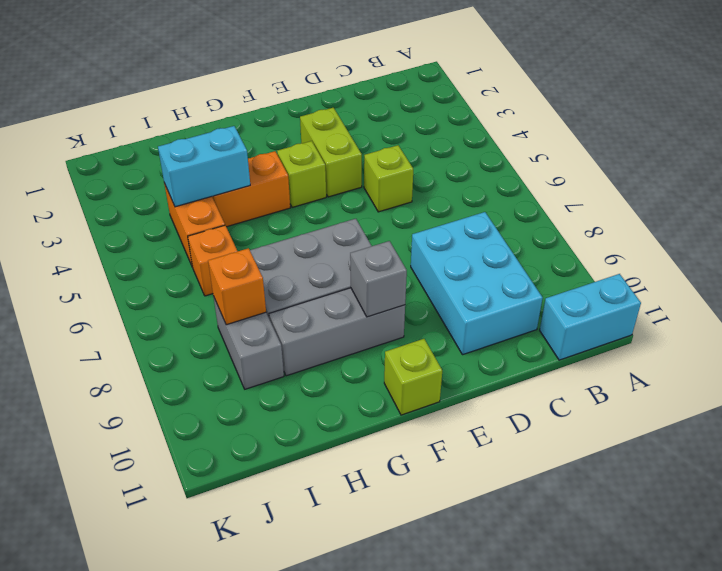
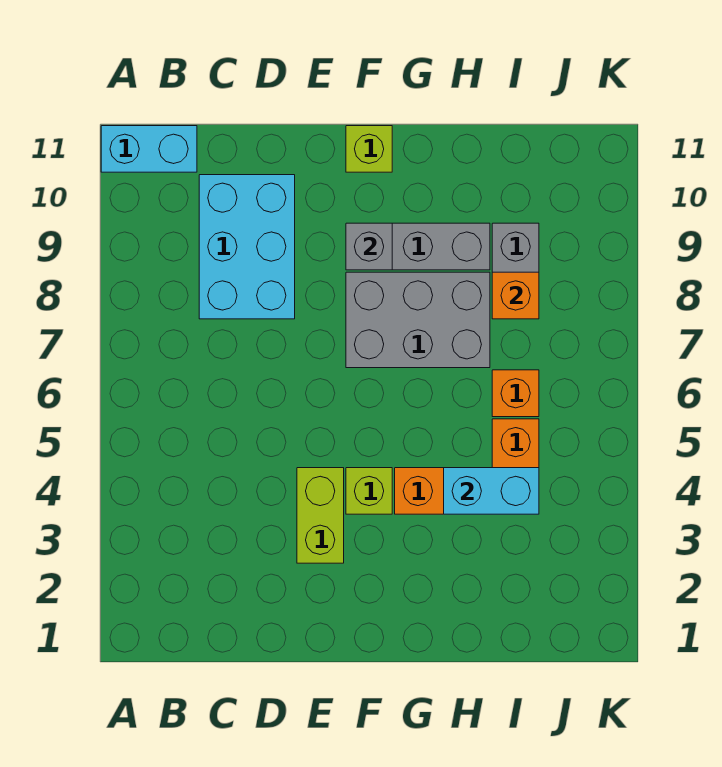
lime brick D5 level 1 -> none

